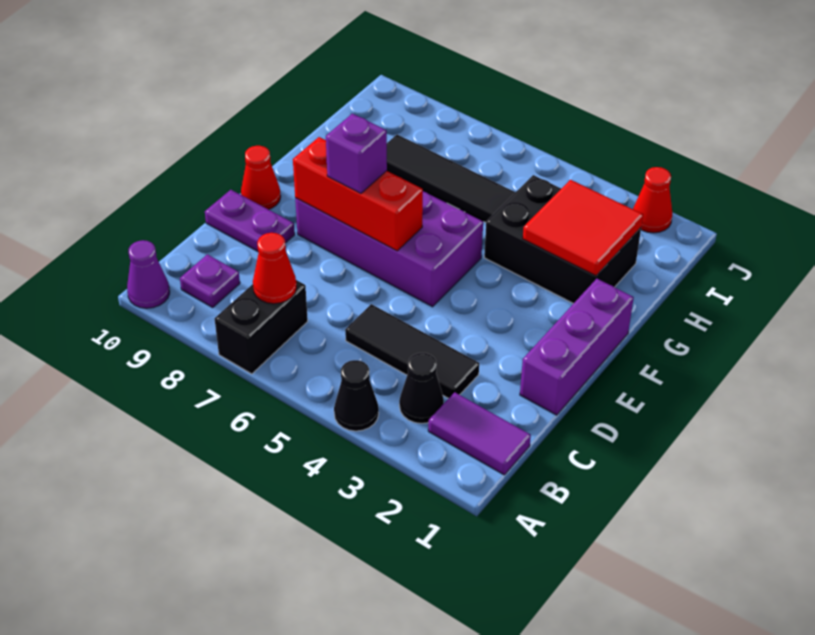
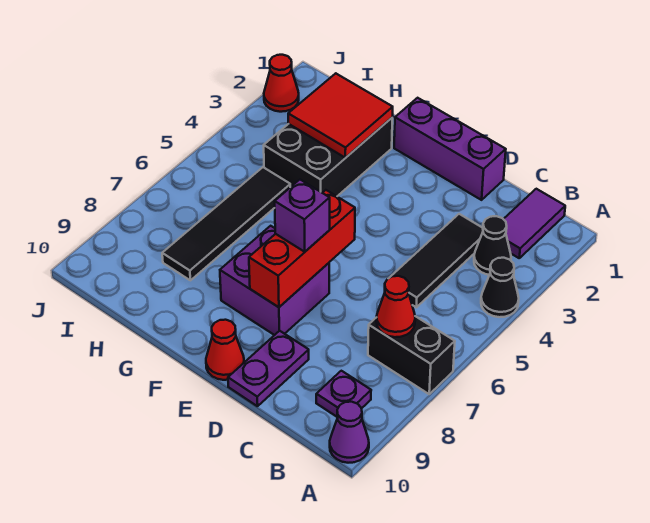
purple brick E5:F8 level 1 -> purple brick E7:F8 level 1

